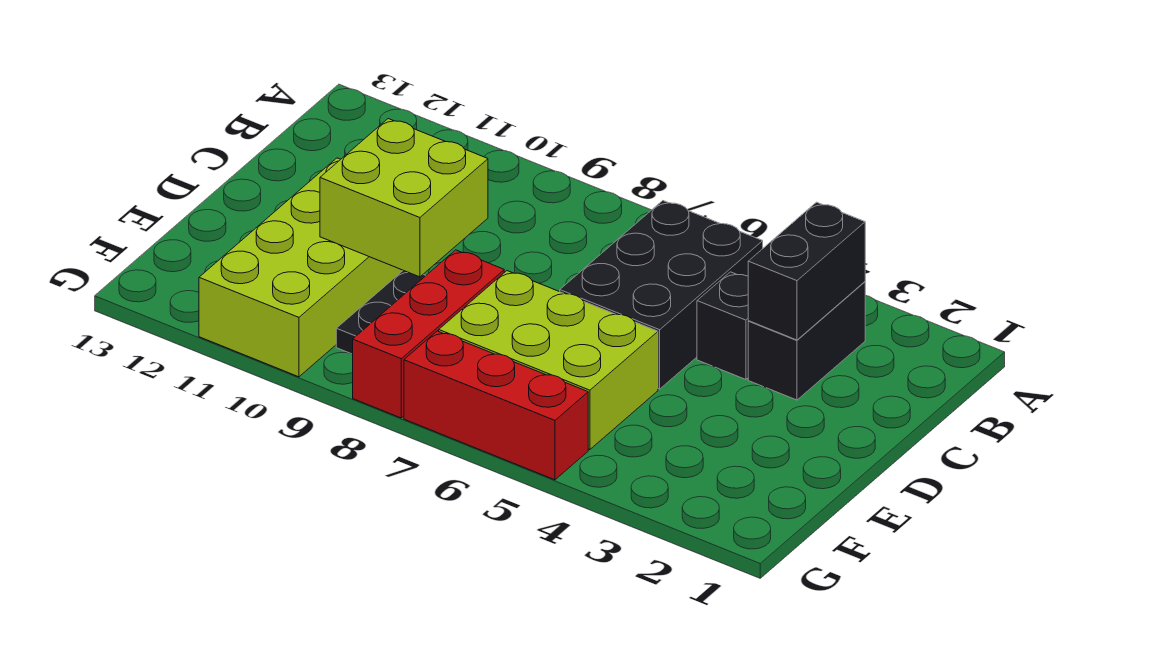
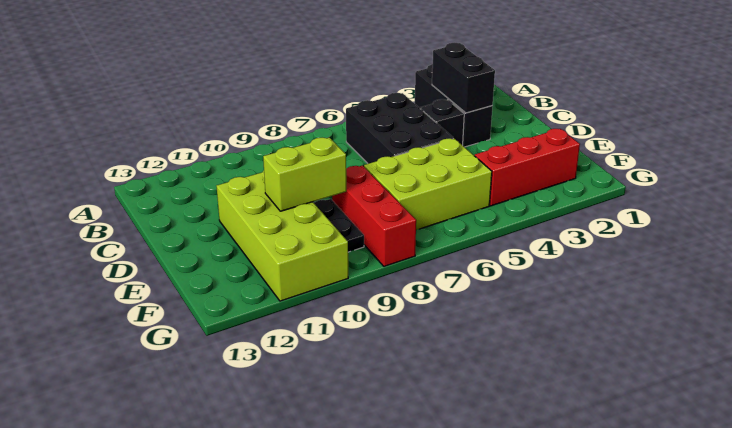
black brick B3:C3 level 1 -> black brick A3:C3 level 1
lime brick D9:E10 level 2 -> lime brick E9:E10 level 2
red brick G5:G7 level 1 -> red brick F2:F4 level 1

